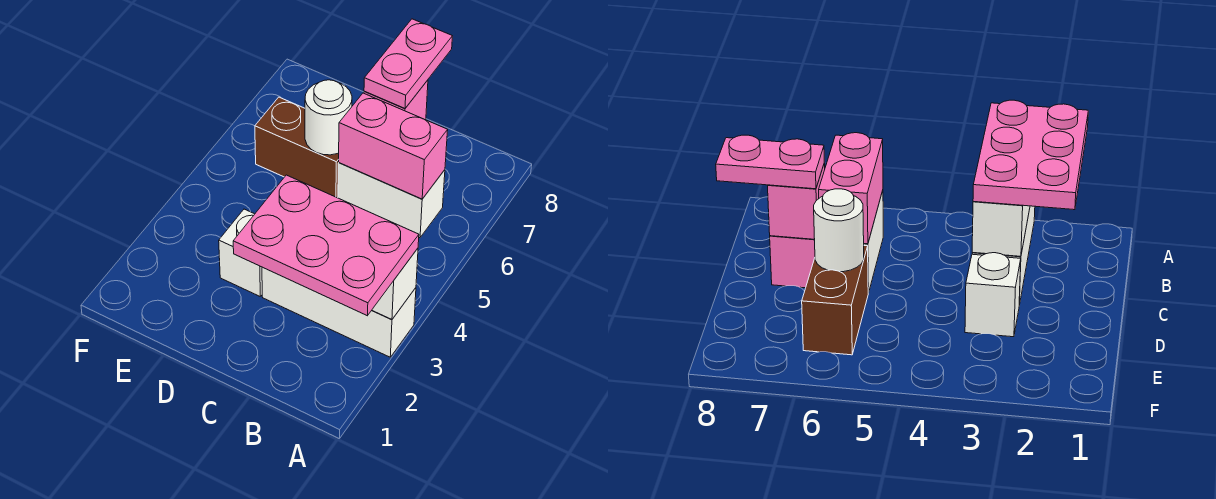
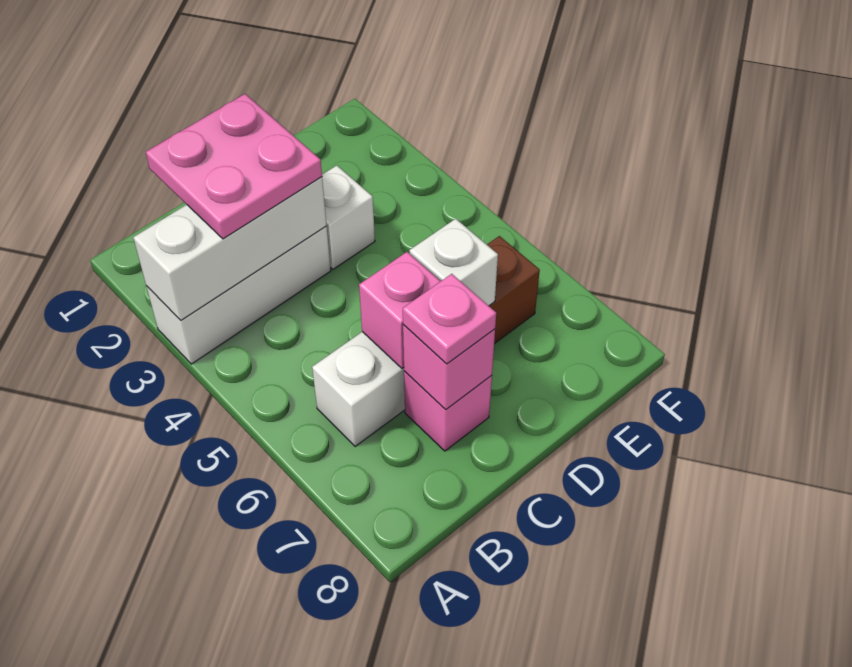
pink plate A2:C3 level 3 -> pink plate B2:C3 level 3
pink brick B6:C6 level 2 -> pink brick C6 level 2
pink plate C7:C8 level 3 -> pink plate C7 level 3
white round brick D6 level 2 -> white brick D6 level 2

